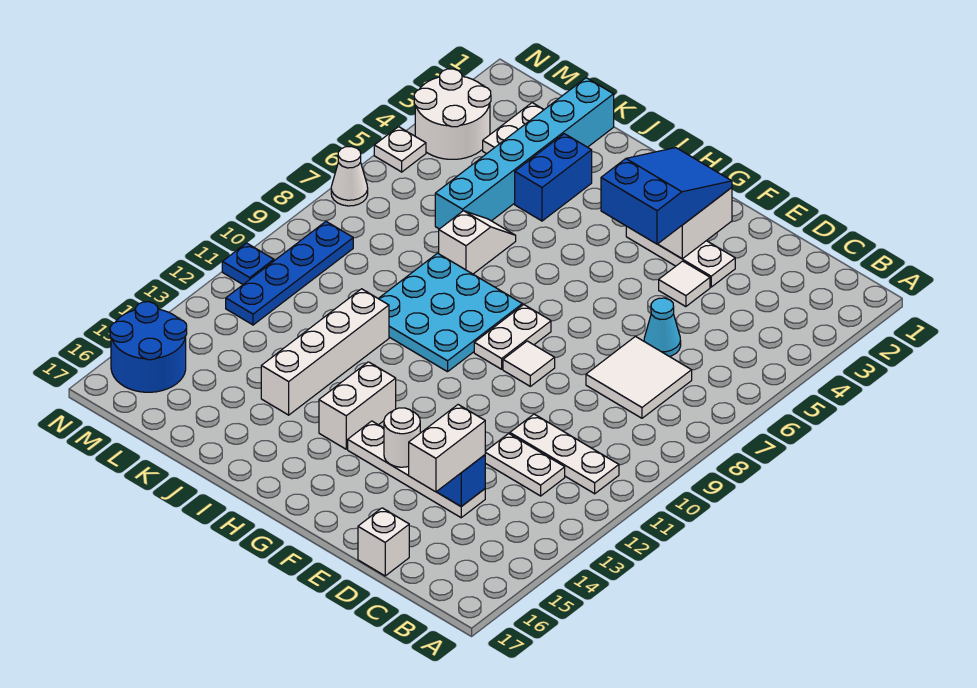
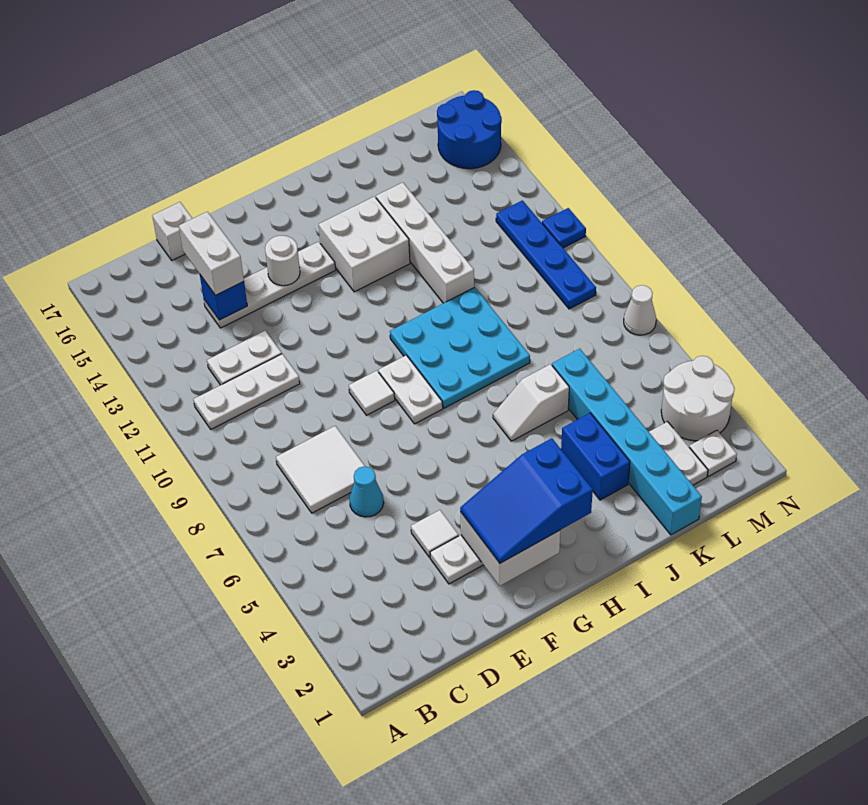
blue slope F2:G4 level 3 top 4 -> blue slope F2:H3 level 3 top H
white brick H13:H14 level 1 -> white brick H13:I14 level 1
white slope J6:J7 level 1 top 7 -> white slope I6:J6 level 1 top J
white plate N5 level 1 -> white plate M2 level 1

